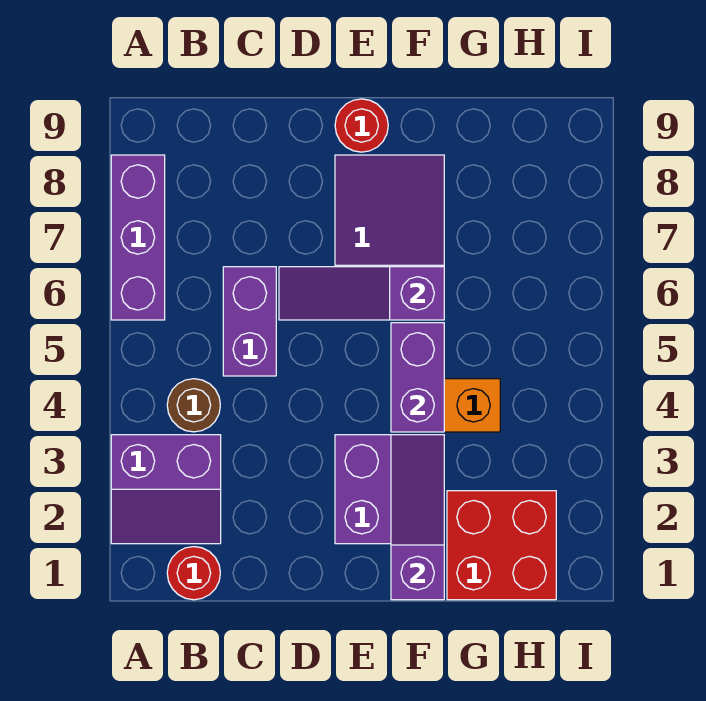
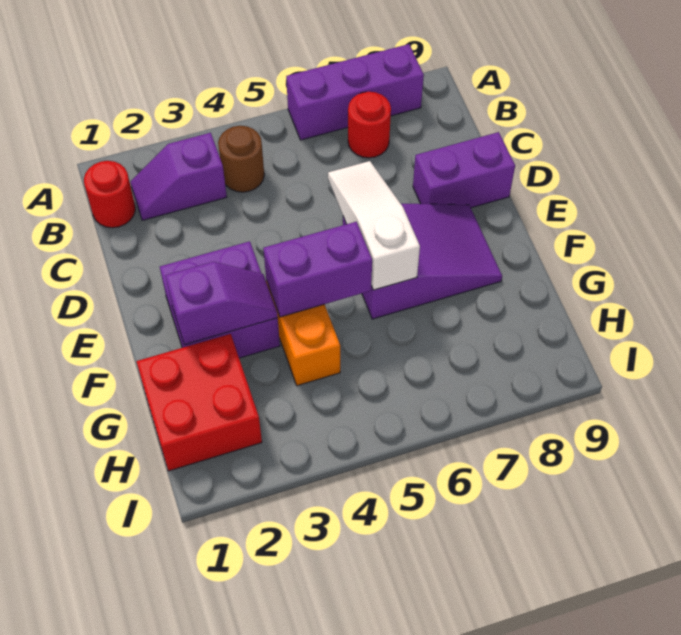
purple slope A2:B3 level 1 top 3 -> purple slope B2:B3 level 1 top 3
purple brick C5:C6 level 1 -> purple brick D8:D9 level 1
purple slope D6:F6 level 2 top F -> white slope D6:F6 level 2 top F
red round brick E9 level 1 -> red round brick B7 level 1
purple slope F1:F3 level 2 top 1 -> purple slope F2:F3 level 2 top 2

